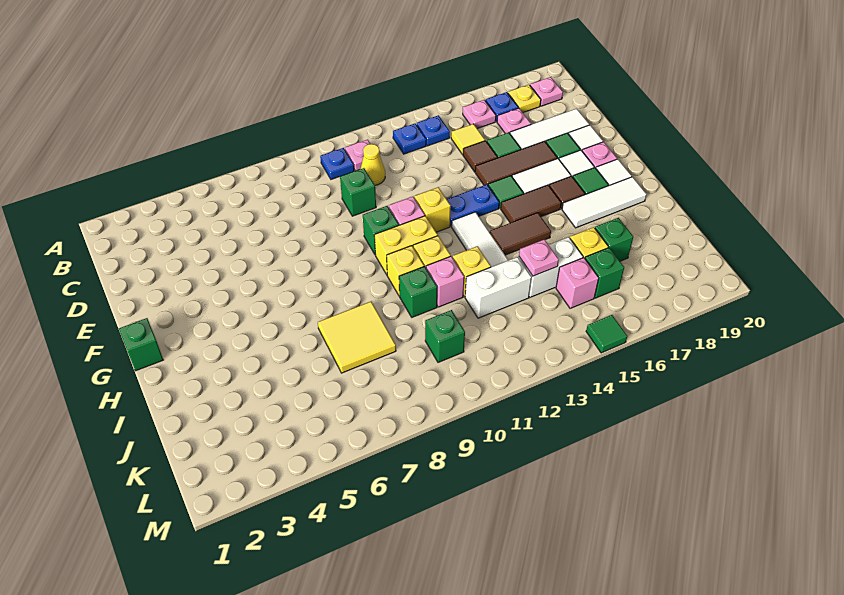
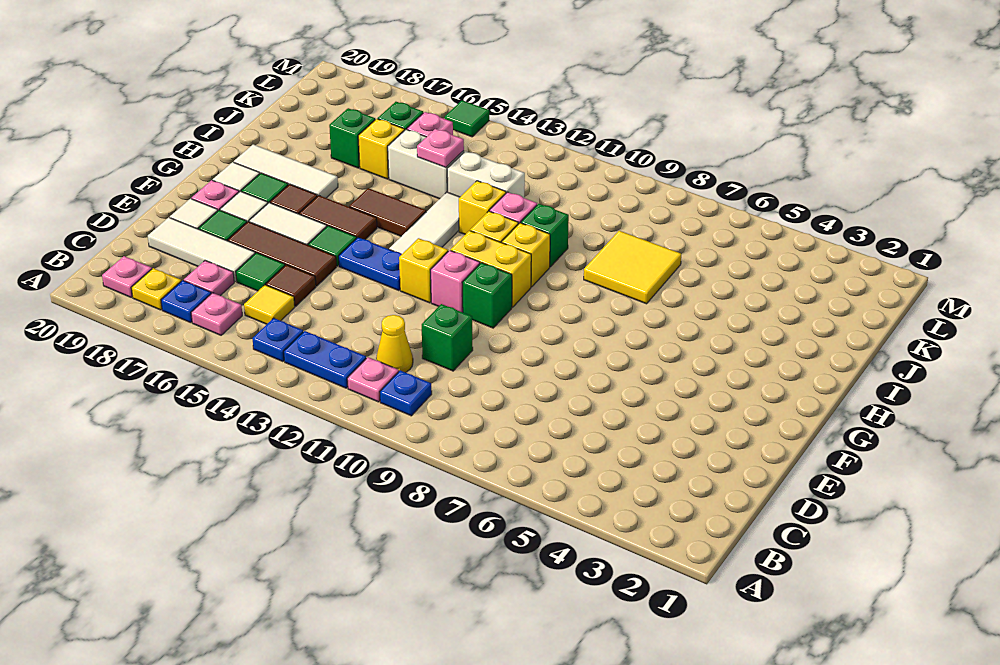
blue plate B13 level 1 -> blue plate B12:B13 level 1
green brick G1 level 1 -> none
green brick K10 level 1 -> none

